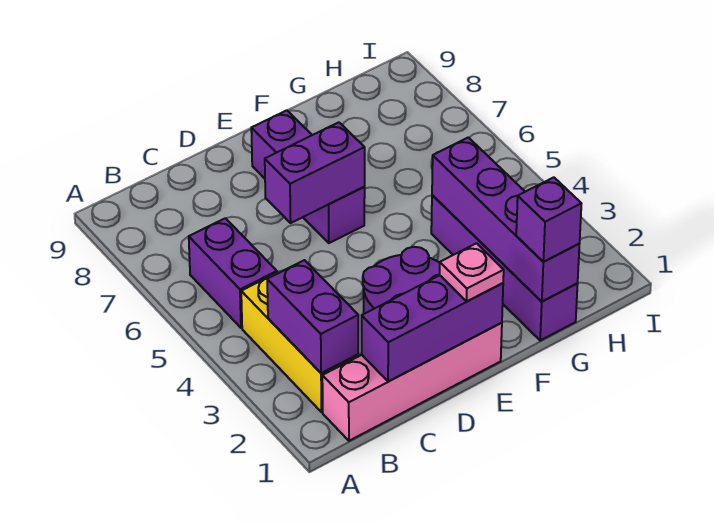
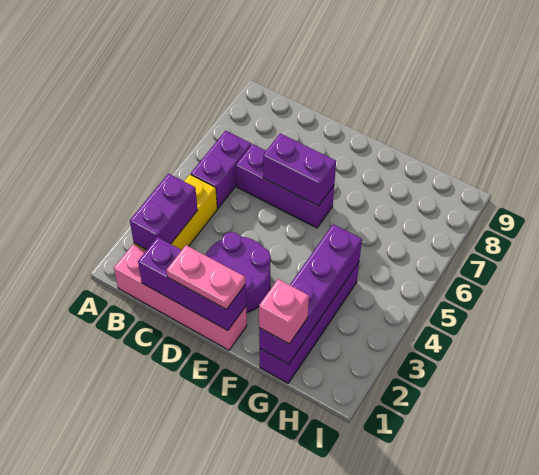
pink plate E1 level 3 -> pink plate D1:E1 level 3
purple brick E6:E8 level 1 -> purple brick C6:E6 level 1
purple brick G1 level 3 -> pink brick G1 level 3

